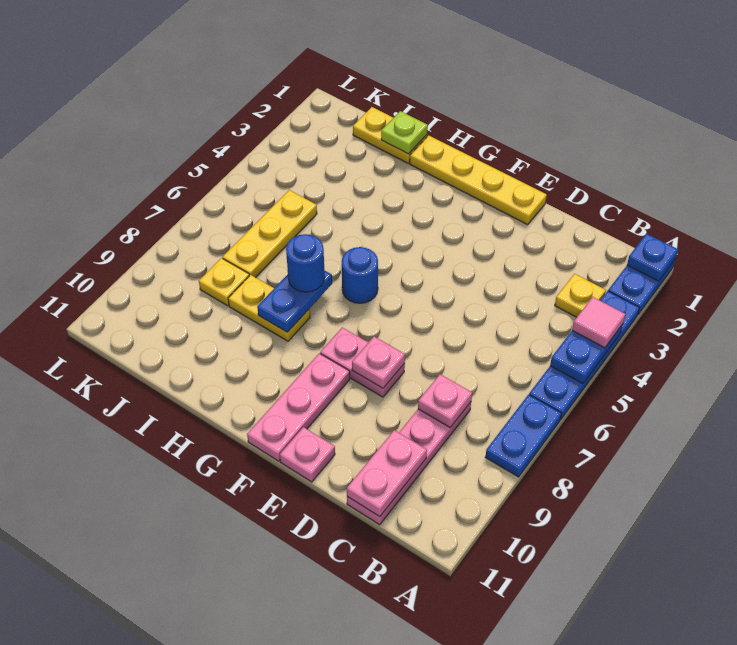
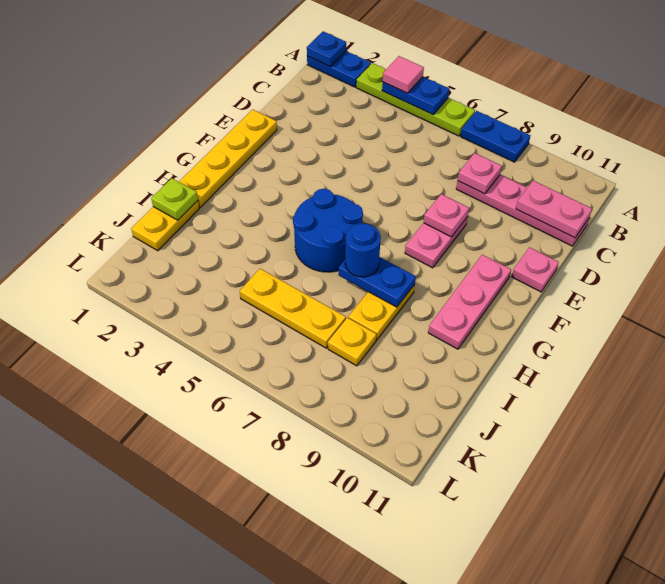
blue plate A3:A6 level 1 -> lime plate A3:A6 level 1
yellow plate B3 level 1 -> none
pink plate F9:F11 level 1 -> pink plate F10:H10 level 1
blue round brick G6 level 1 -> blue round brick G5:H6 level 1

